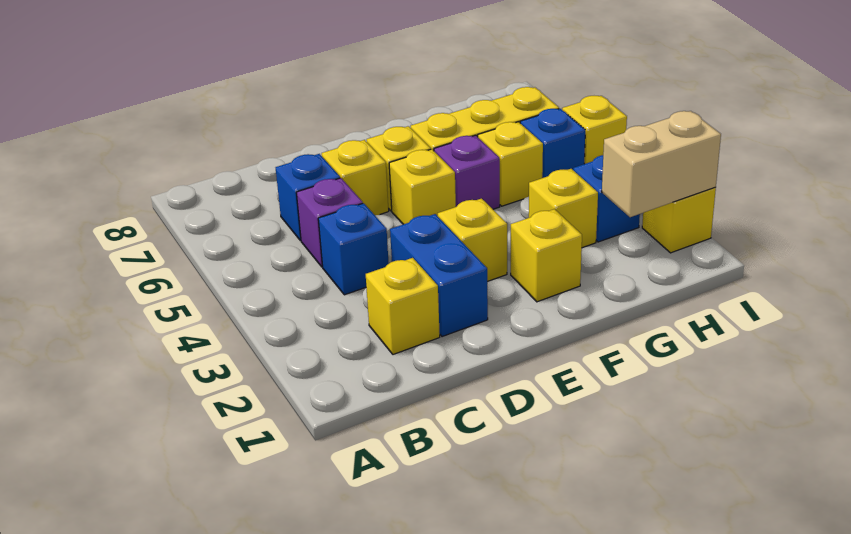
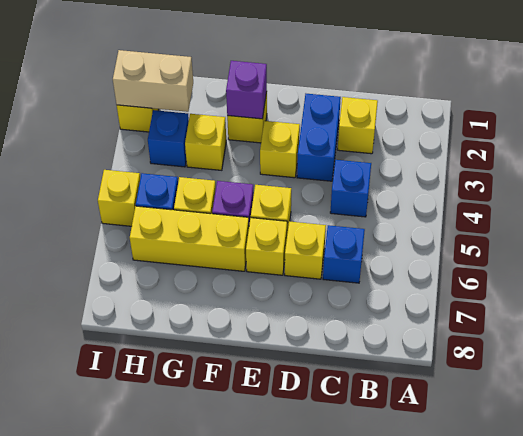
purple brick C5 level 1 -> purple brick F2 level 2

